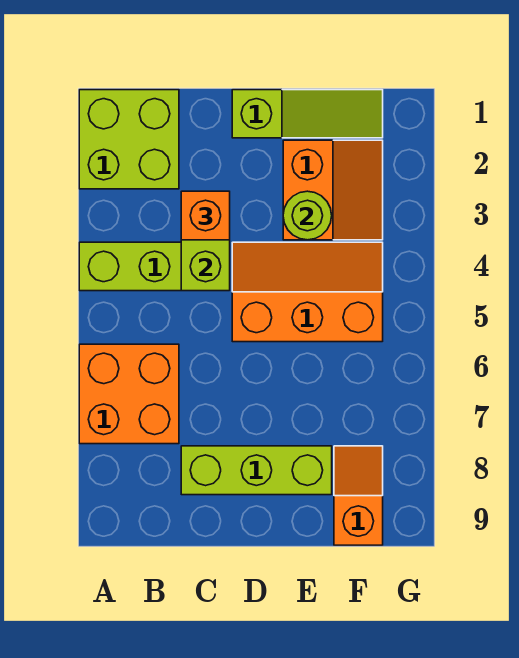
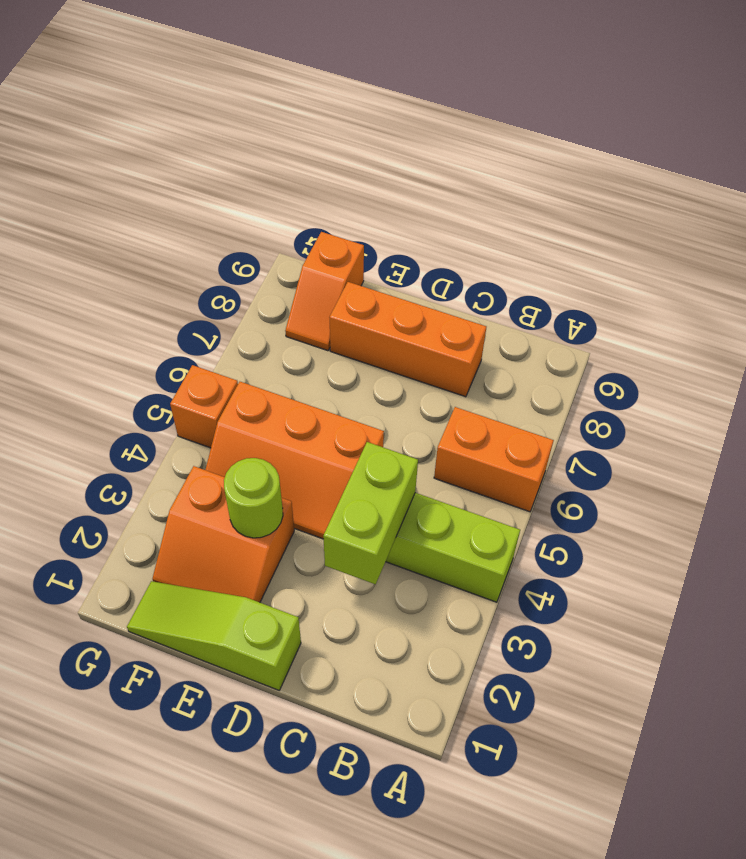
lime brick A1:B2 level 1 -> none
orange brick A6:B7 level 1 -> orange brick A6:B6 level 1
orange brick C3 level 3 -> orange brick G5 level 1
lime brick C8:E8 level 1 -> orange brick C8:E8 level 1
orange slope E2:F3 level 1 top E -> orange slope E2:F3 level 1 top 3

